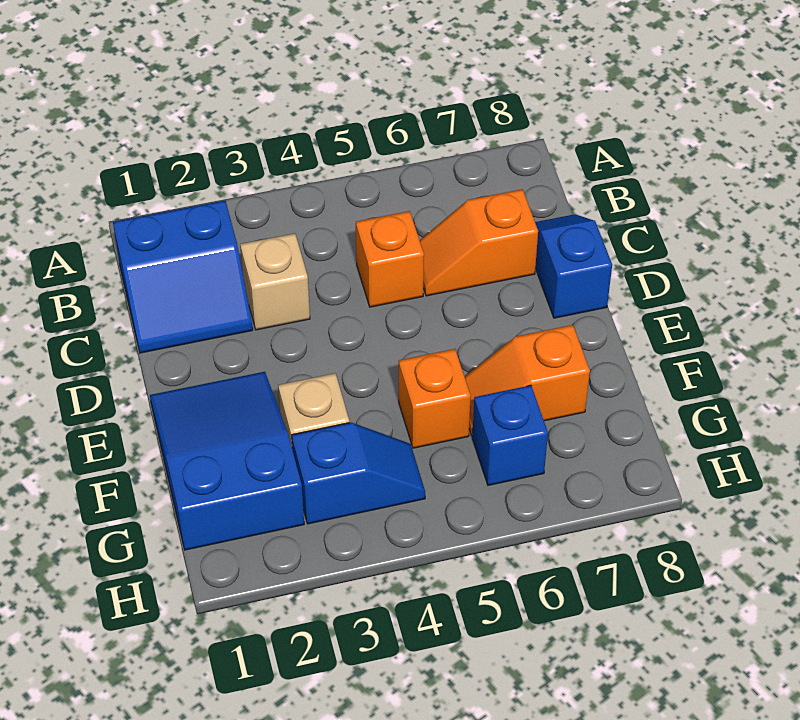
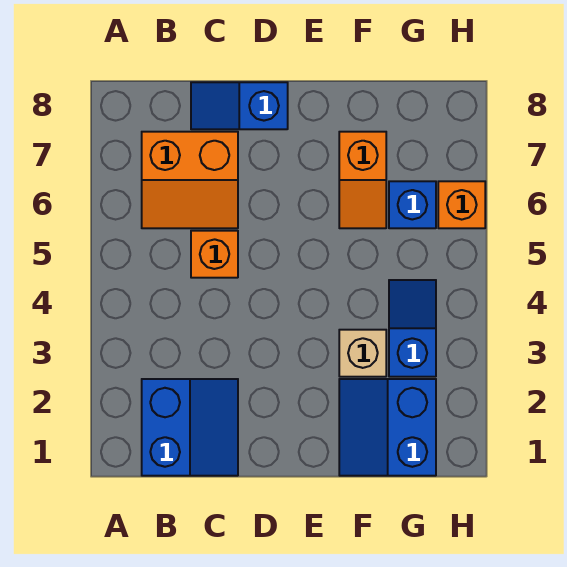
tan brick C3 level 1 -> none
orange slope C6:C7 level 1 top 7 -> orange slope B6:C7 level 1 top 7
blue slope E1:G2 level 1 top G -> blue slope F1:G2 level 1 top G
orange brick F5 level 1 -> orange brick H6 level 1

